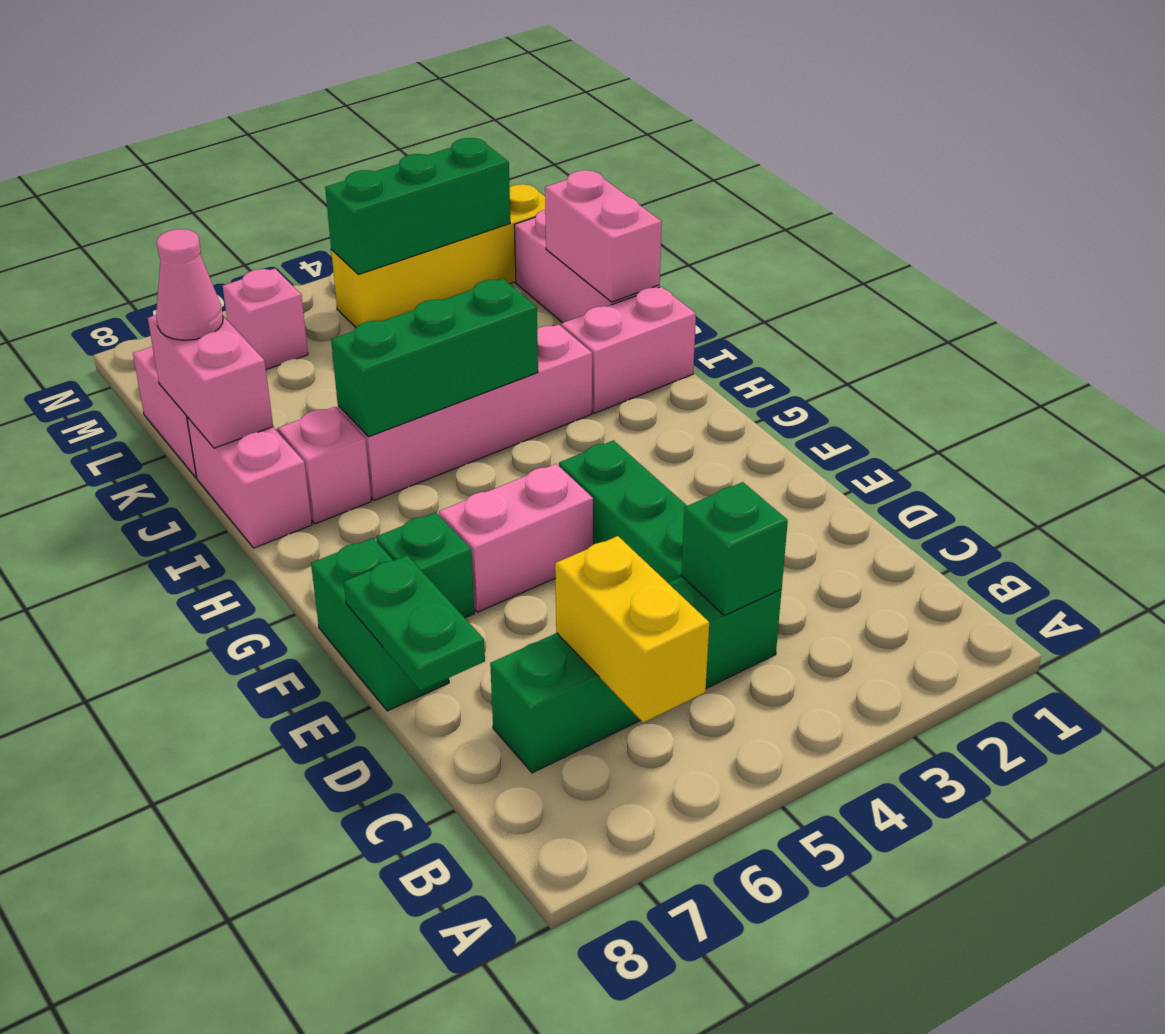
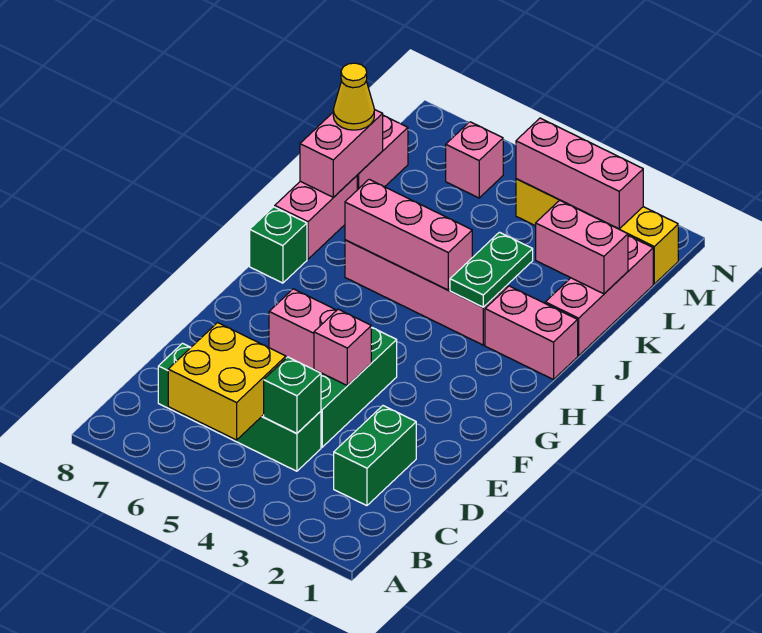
yellow brick B6:C6 level 2 -> yellow brick B5:C6 level 2
green plate D8:E8 level 2 -> green plate I3:J3 level 2
green brick E8:F8 level 1 -> green brick C2:D2 level 1
green brick F7 level 1 -> green brick H8 level 1
green brick I4:I6 level 2 -> pink brick I4:I6 level 2
pink brick I7 level 1 -> pink brick E4 level 2
pink brick J1:K1 level 2 -> pink brick K1:K2 level 2
pink cone K8 level 3 -> yellow cone K8 level 3
green brick M2:M4 level 2 -> pink brick M2:M4 level 2

